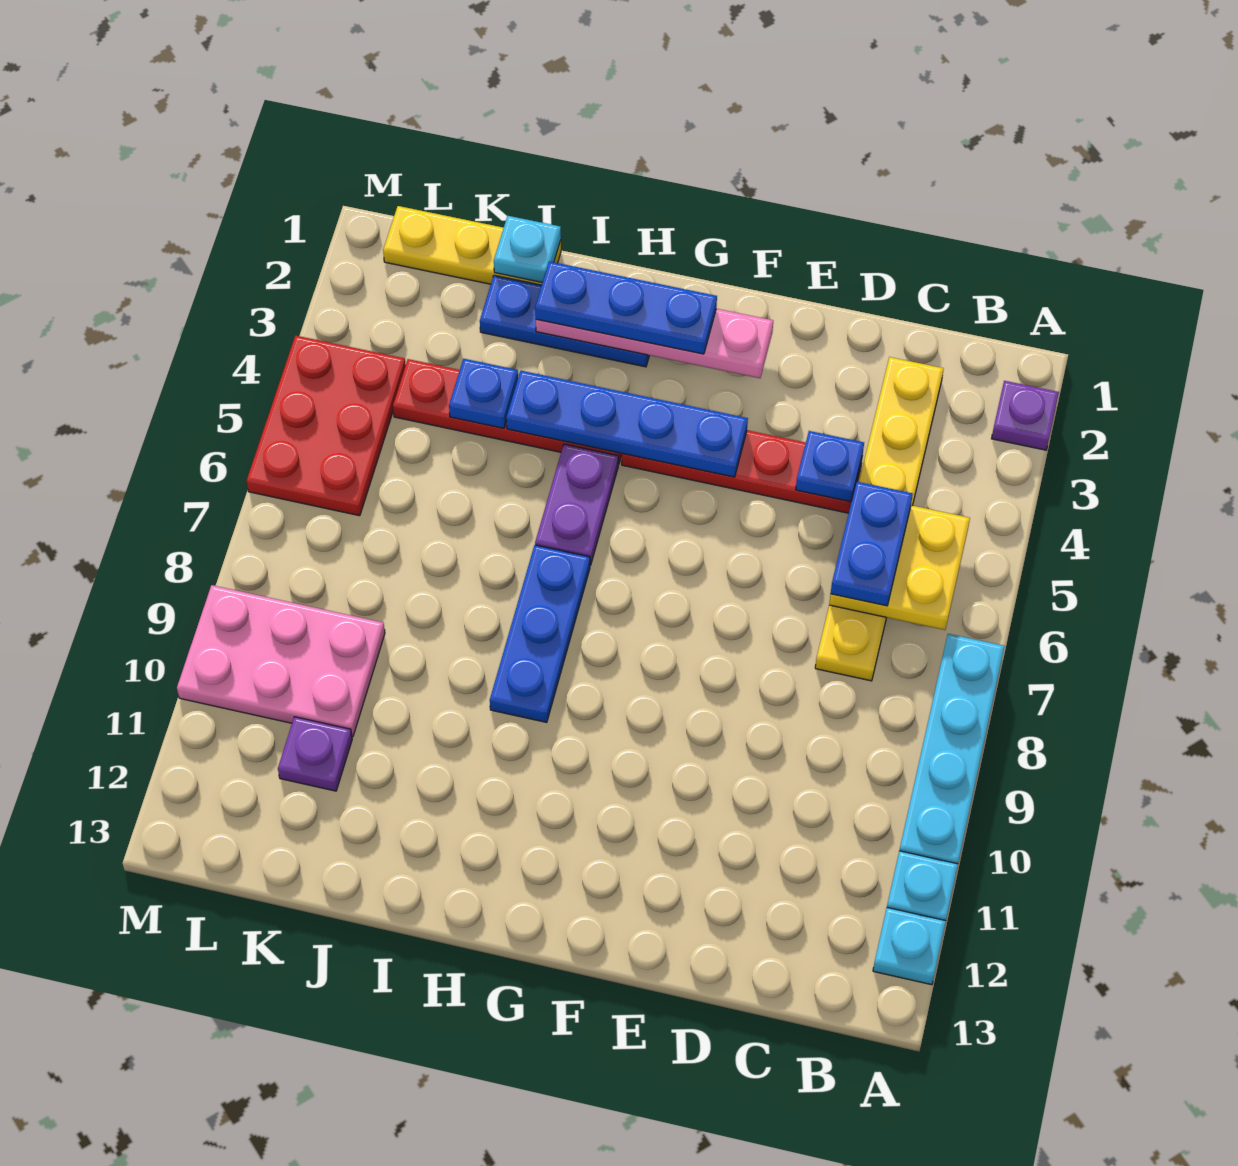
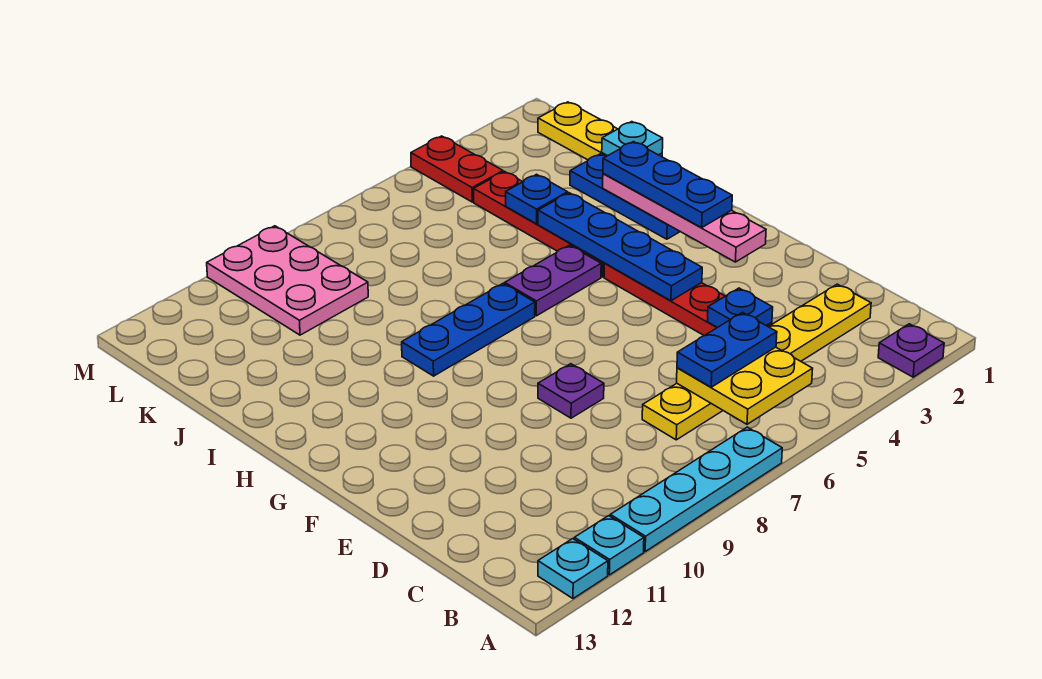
purple plate K11 level 1 -> purple plate E8 level 1
red plate L4:M6 level 1 -> red plate L4:M4 level 1

